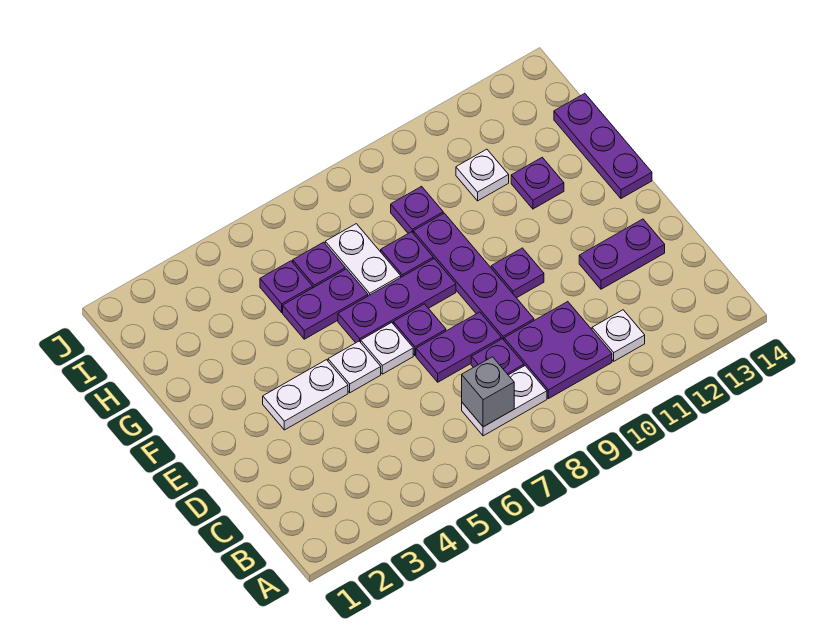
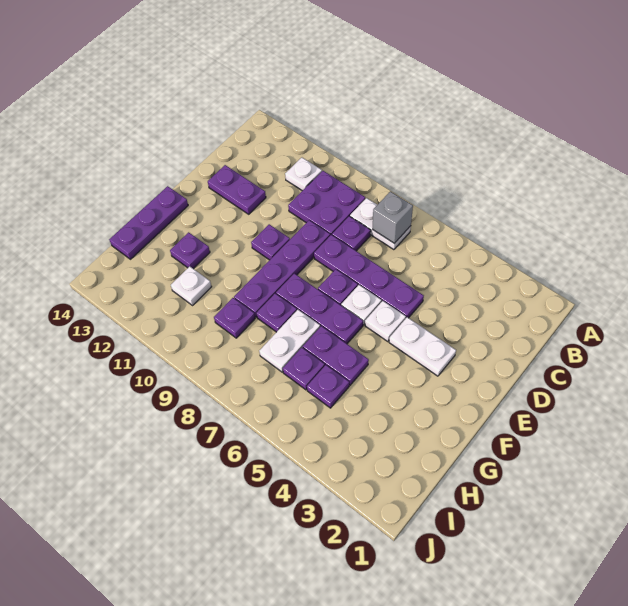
purple plate D7:D8 level 1 -> purple plate D5:D8 level 1

